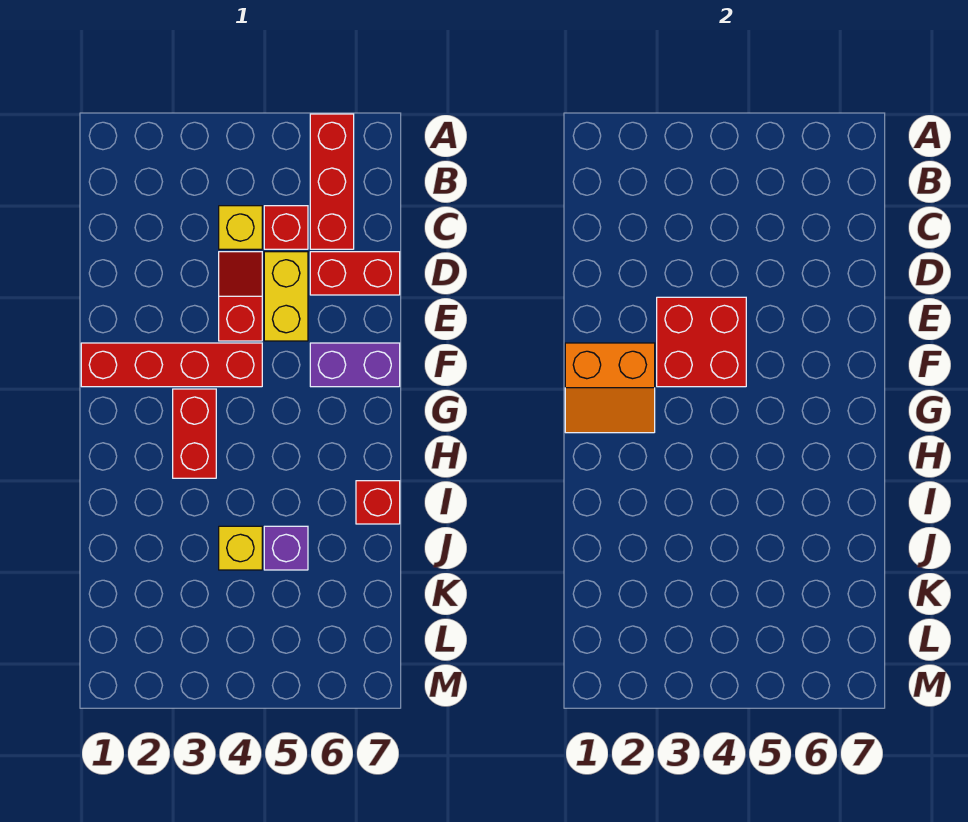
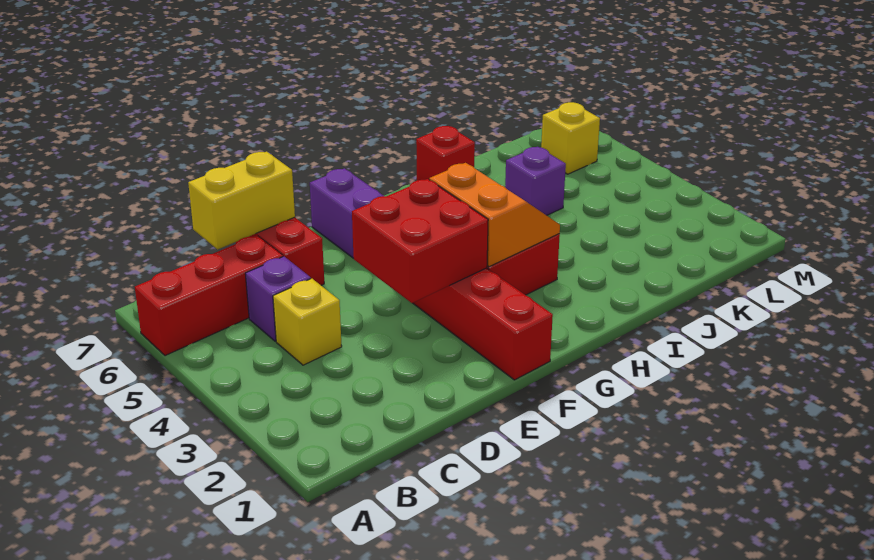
red brick C5 level 1 -> purple brick C5 level 1
red slope D4:E4 level 1 top E -> none
yellow brick D5:E5 level 1 -> yellow brick C7:D7 level 2
orange slope F1:G2 level 2 top F -> orange slope G3:H4 level 2 top G
yellow brick J4 level 1 -> yellow brick L6 level 1

